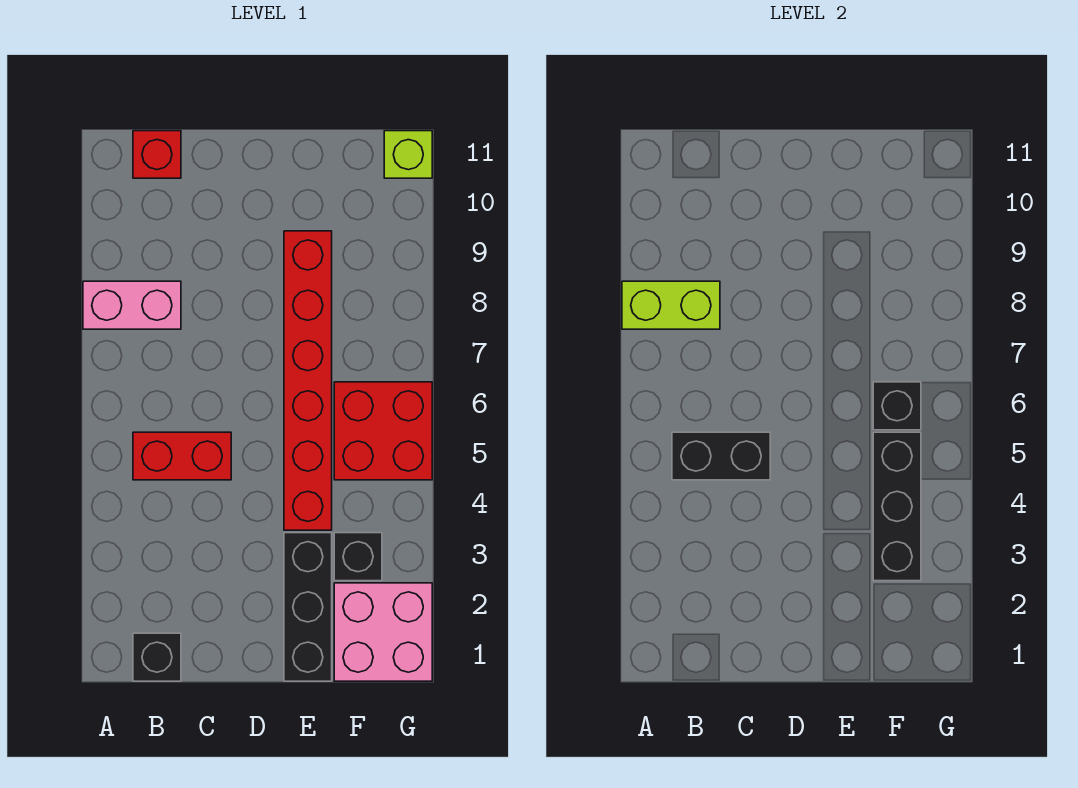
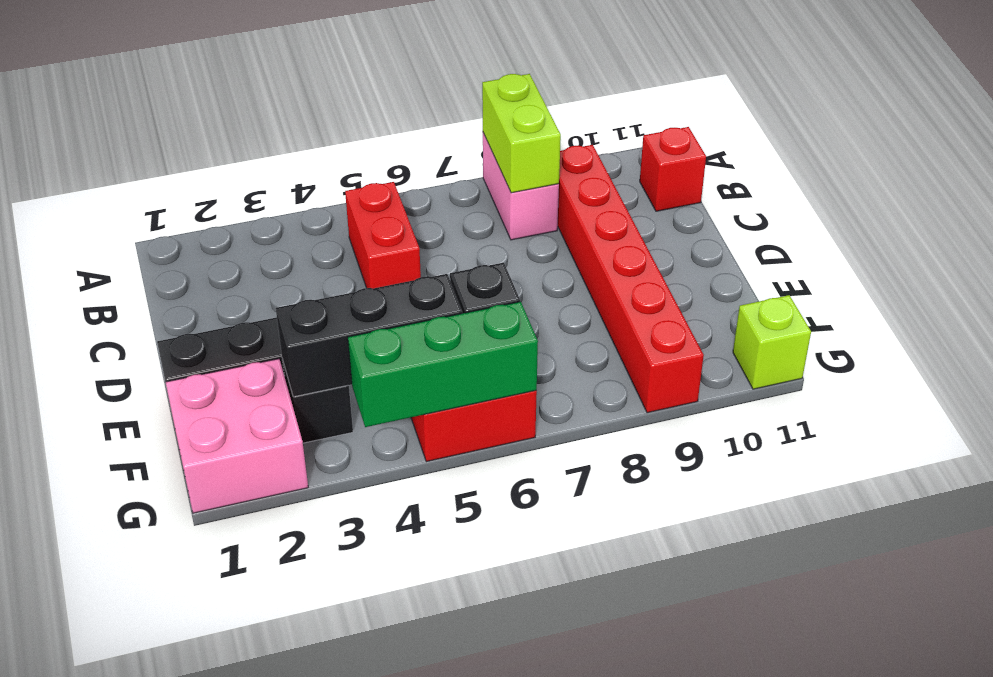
black brick B1 level 1 -> none
black brick B5:C5 level 2 -> none
red brick E4:E9 level 1 -> red brick B9:G9 level 1
none -> green brick G4:G6 level 2

